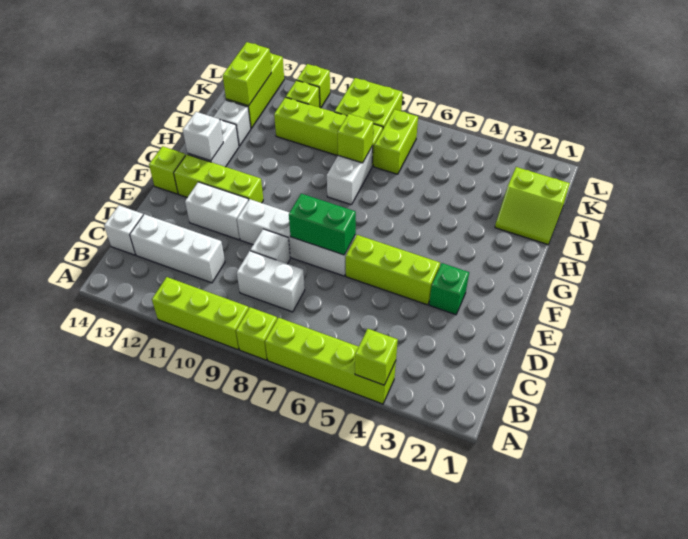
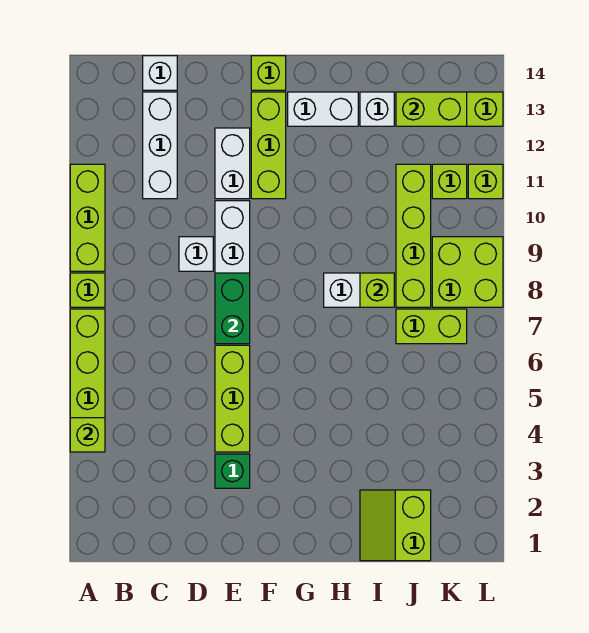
white brick C8:C9 level 1 -> none
white brick G13 level 2 -> none

